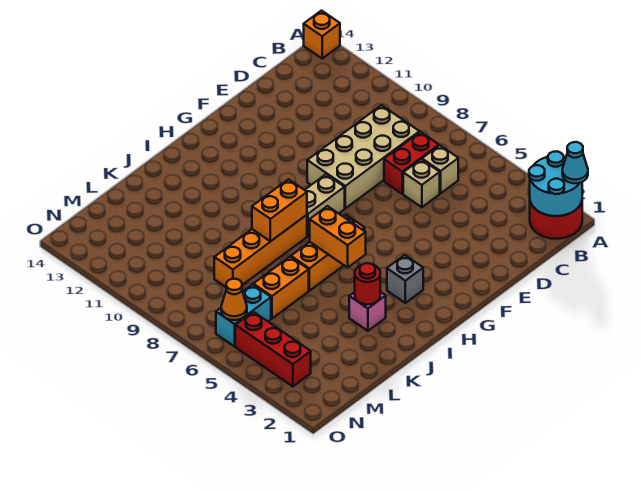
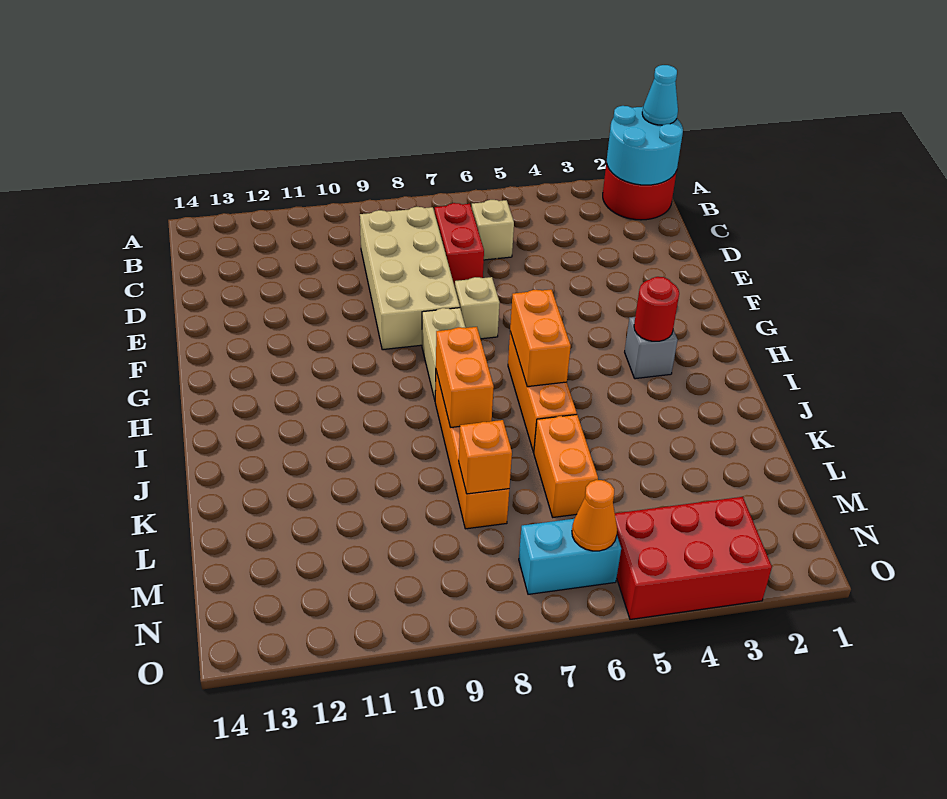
orange brick A14 level 1 -> orange brick L8 level 2
tan brick D6 level 1 -> tan brick F7 level 1
orange brick I5:I6 level 2 -> orange brick H6:I6 level 2
pink brick J3 level 1 -> none
red round brick J3 level 2 -> red round brick H3 level 2
cyan brick M6:N6 level 1 -> cyan brick N6:N7 level 1
red brick N3:N5 level 1 -> red brick N3:O5 level 1

